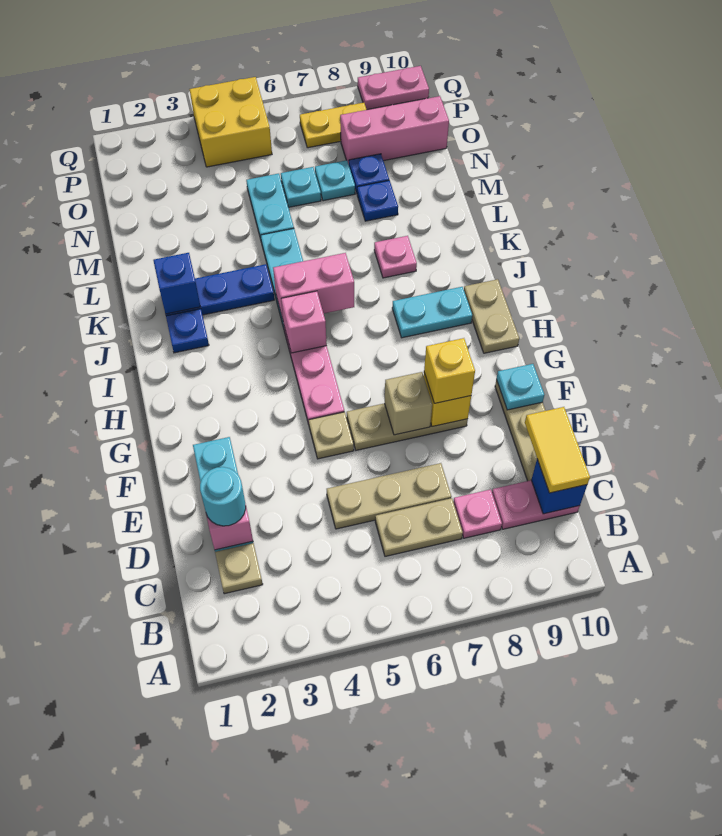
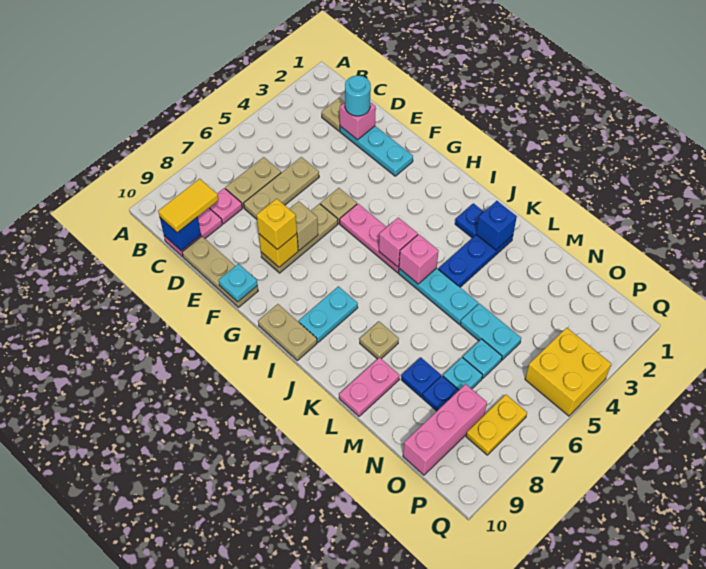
yellow tile C10:D10 level 3 -> yellow tile C9:C10 level 3
pink brick J5:J6 level 2 -> pink brick J5 level 2
pink plate K8 level 1 -> tan plate K8 level 1
pink plate Q9:Q10 level 1 -> pink plate L9:L10 level 1

